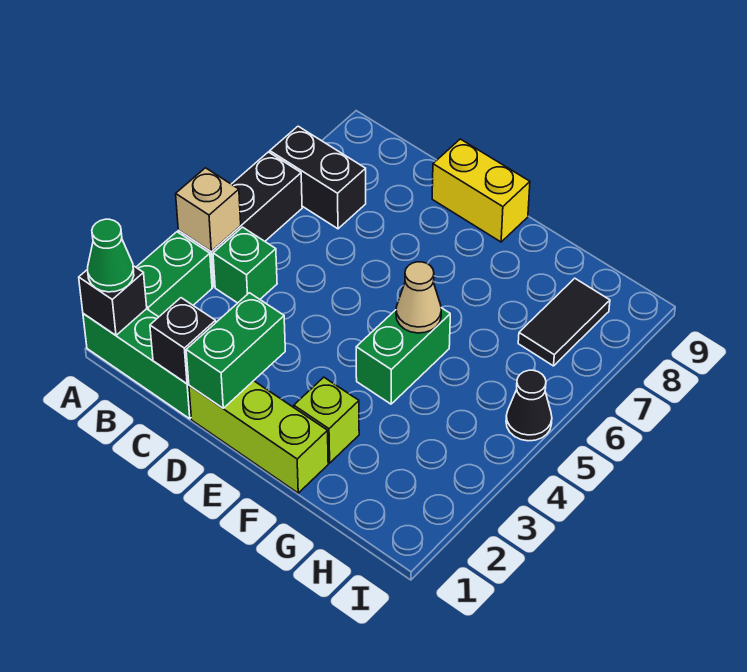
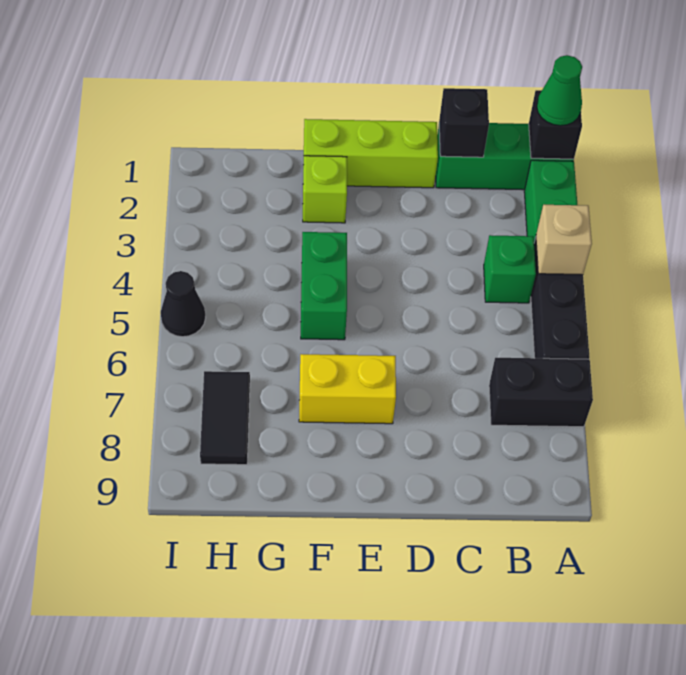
green brick D1:D2 level 2 -> none
yellow brick D9:E9 level 1 -> yellow brick E7:F7 level 1
tan cone F5 level 2 -> none

